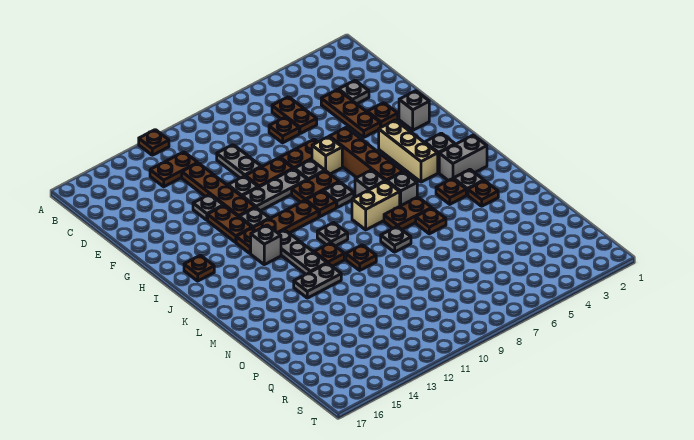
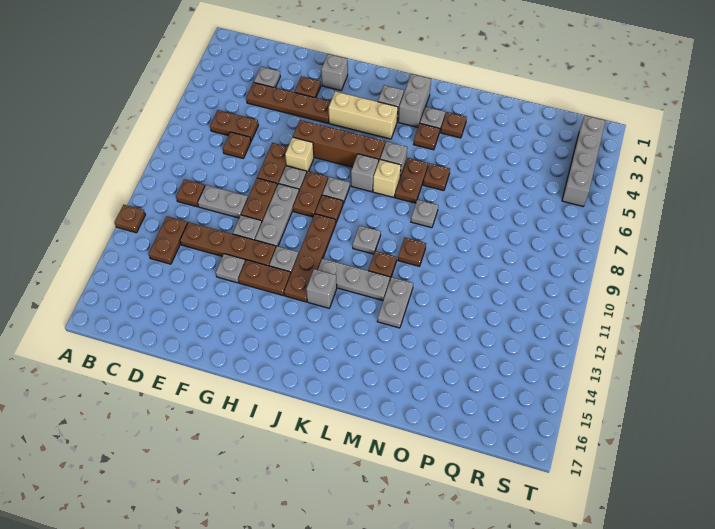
brown plate D4:F4 level 1 -> brown plate D4:G4 level 1
brown plate I16 level 1 -> brown plate C10 level 1
tan brick K7:K8 level 1 -> tan brick K7 level 1
none -> grey brick S2:S5 level 1

